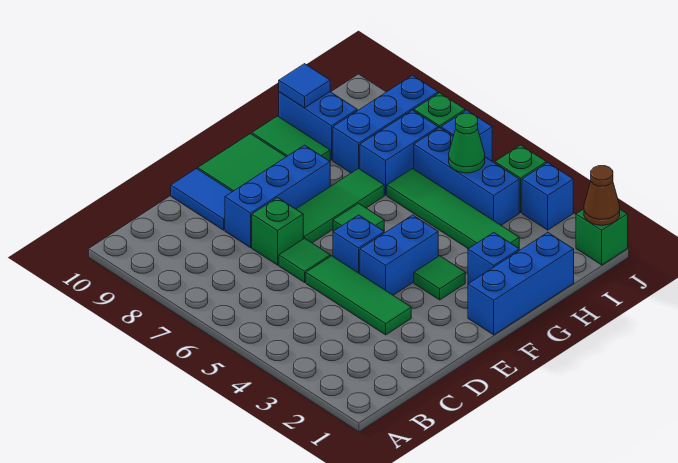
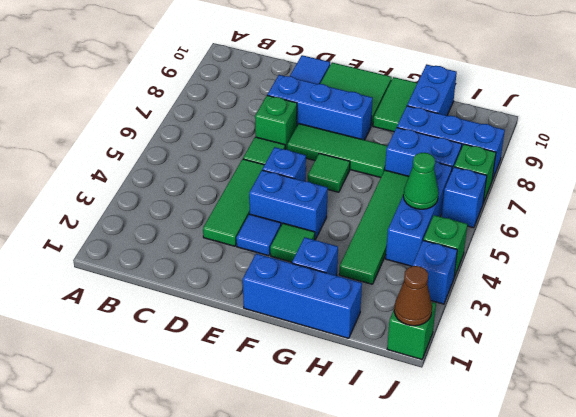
blue tile H10 level 2 -> blue tile E3 level 1

